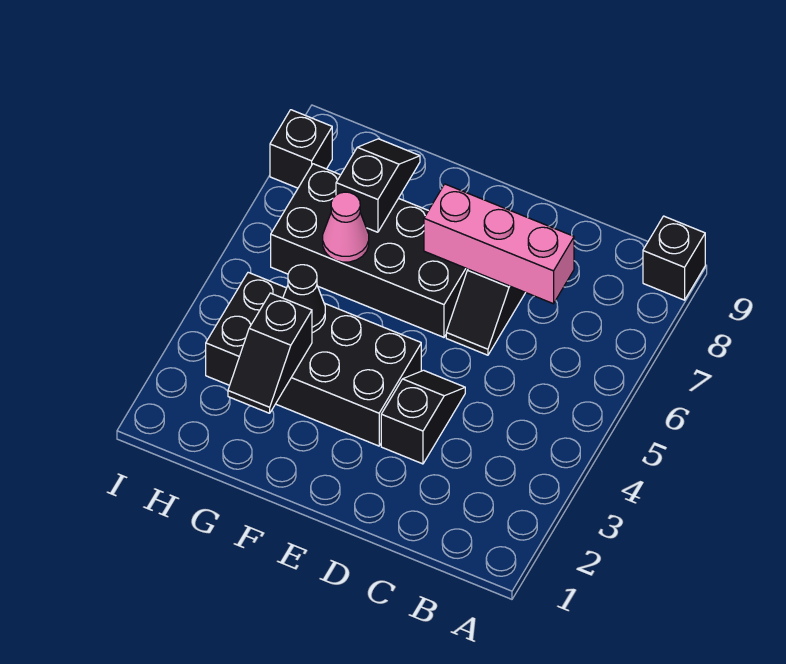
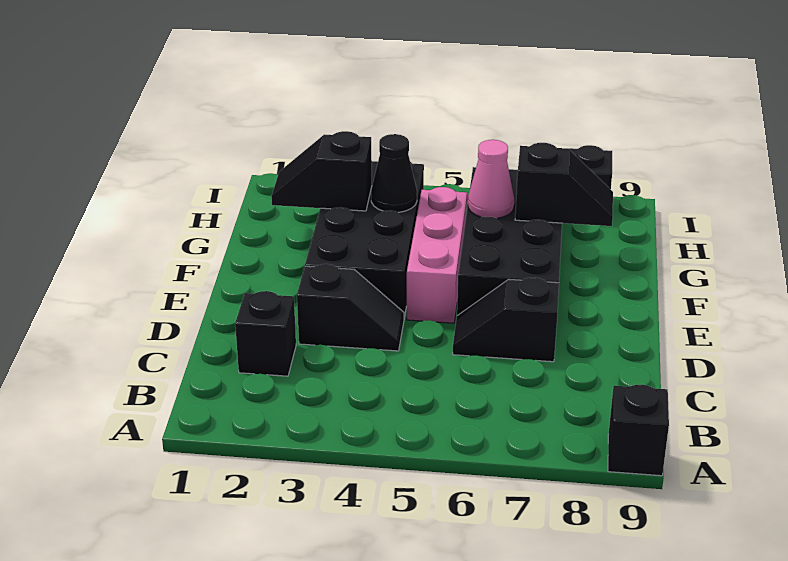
none -> black brick C2 level 1
pink brick C7:E7 level 2 -> pink brick E5:G5 level 1

